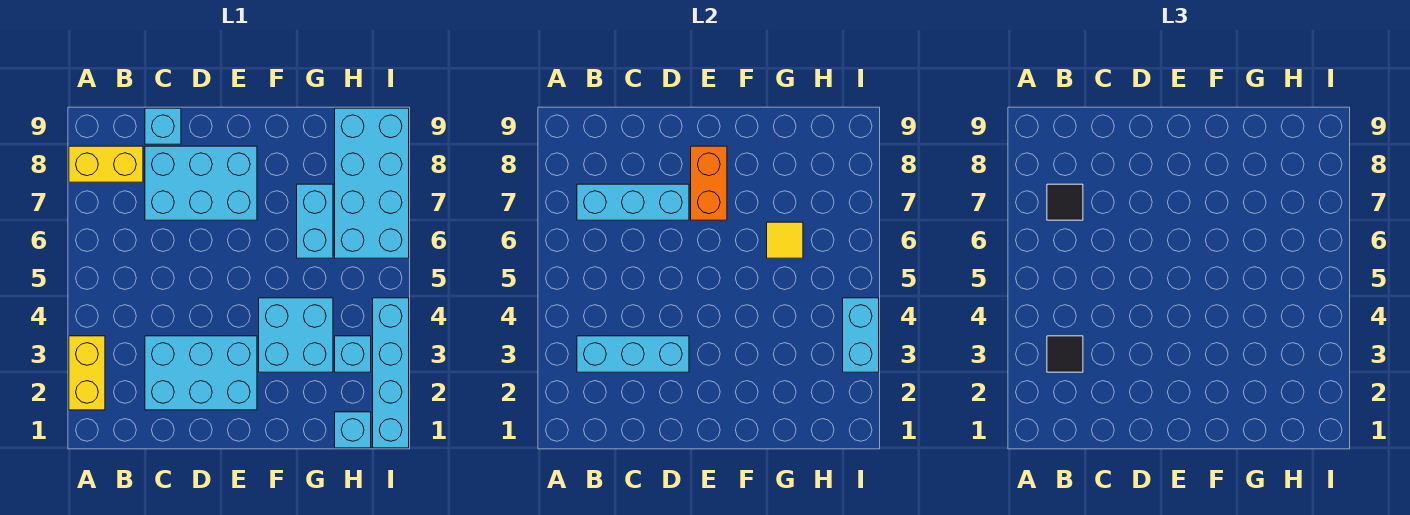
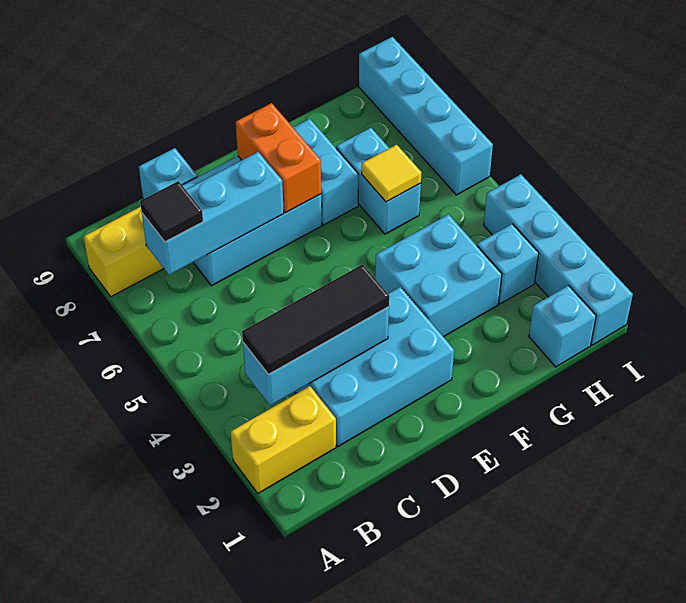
yellow brick A2:A3 level 1 -> yellow brick A2:B2 level 1
black tile B3 level 3 -> black tile B3:D3 level 3
cyan brick H6:I9 level 1 -> cyan brick I6:I9 level 1
cyan brick I3:I4 level 2 -> cyan brick F7:F8 level 1

